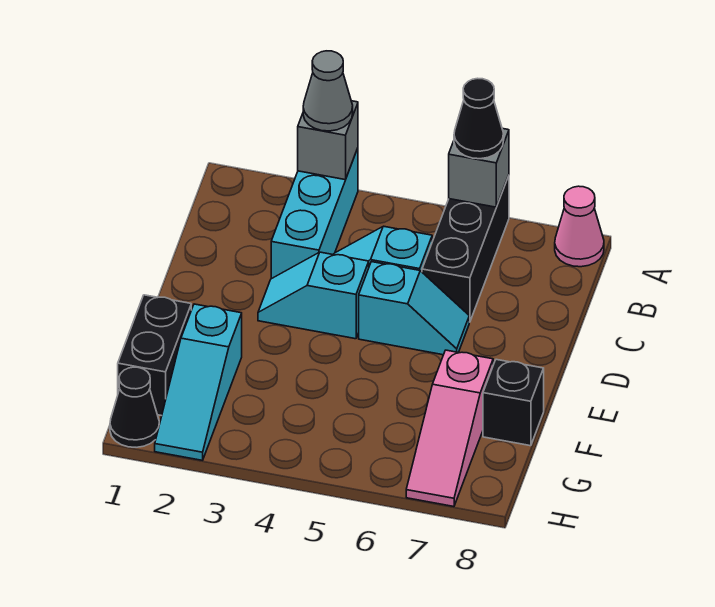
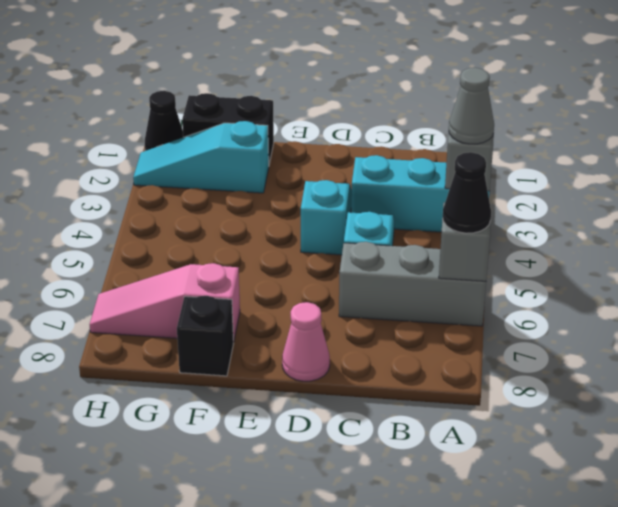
black brick A6:C6 level 1 -> grey brick A6:C6 level 1
pink cone A8 level 1 -> pink cone D8 level 1
cyan slope D5:D6 level 1 top 5 -> none

